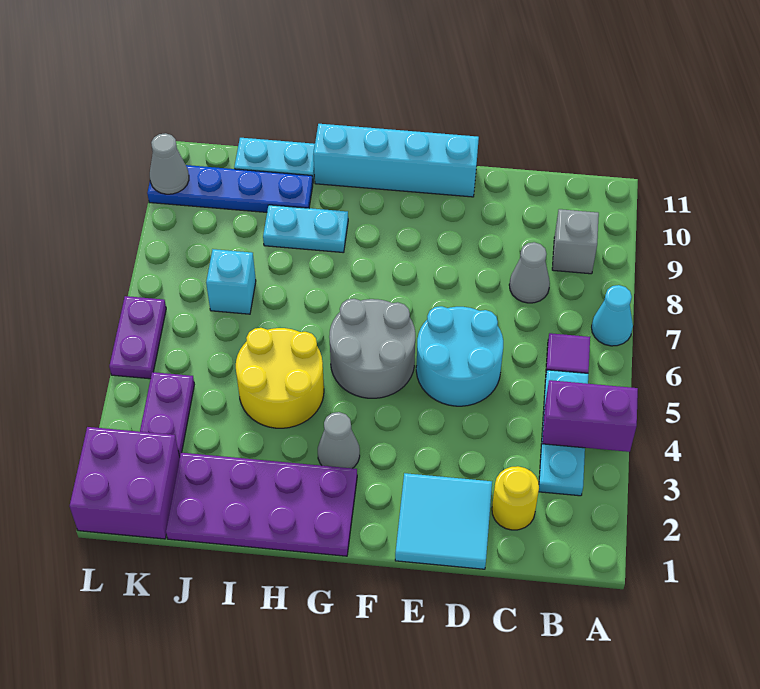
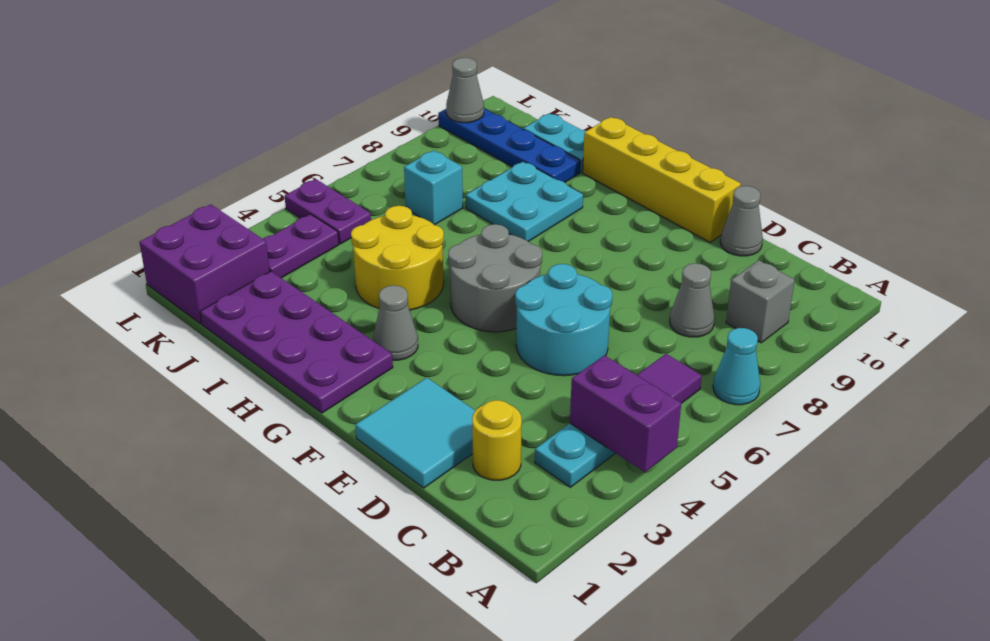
none -> grey cone D11 level 1
cyan brick E11:H11 level 1 -> yellow brick E11:H11 level 1
cyan plate H9:I9 level 1 -> cyan plate H8:I9 level 1
purple plate L5:L6 level 1 -> purple plate K5:L5 level 1

